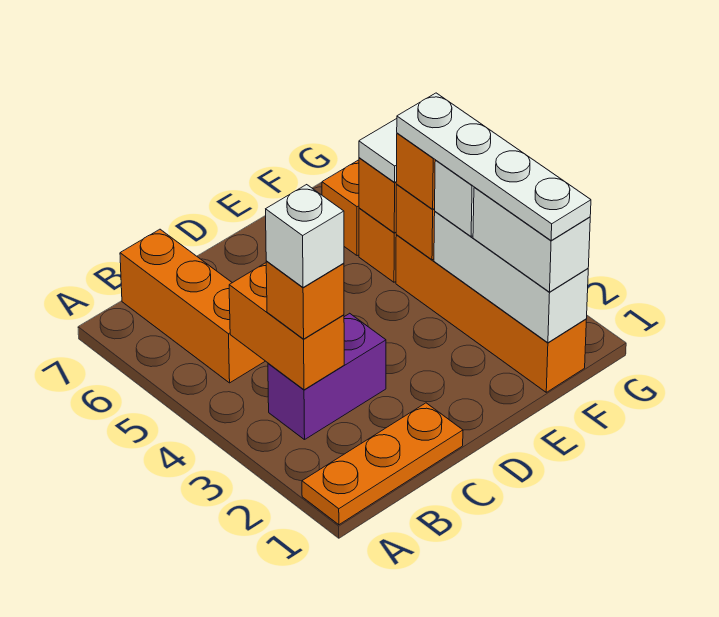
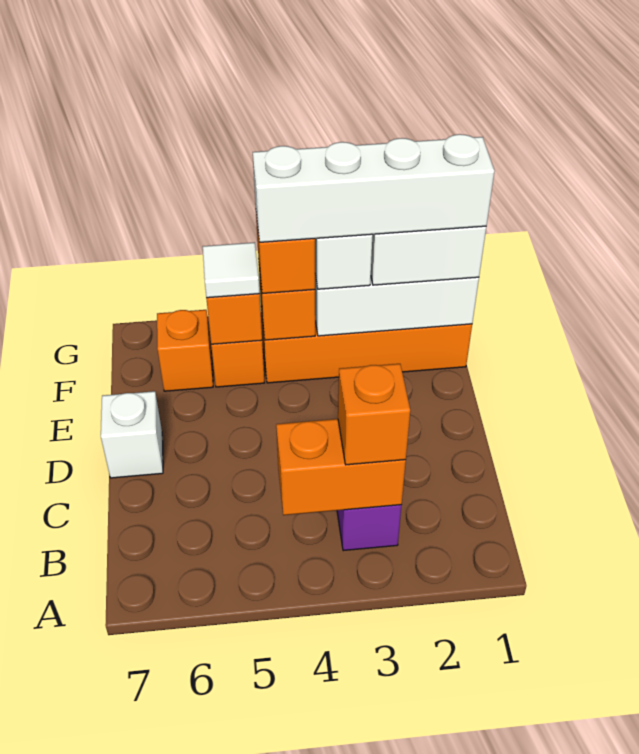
orange plate A1:C1 level 1 -> none
white brick B3 level 4 -> white brick D7 level 1
orange brick B5:B7 level 1 -> none
white plate F1:F4 level 4 -> white brick F1:F4 level 4

